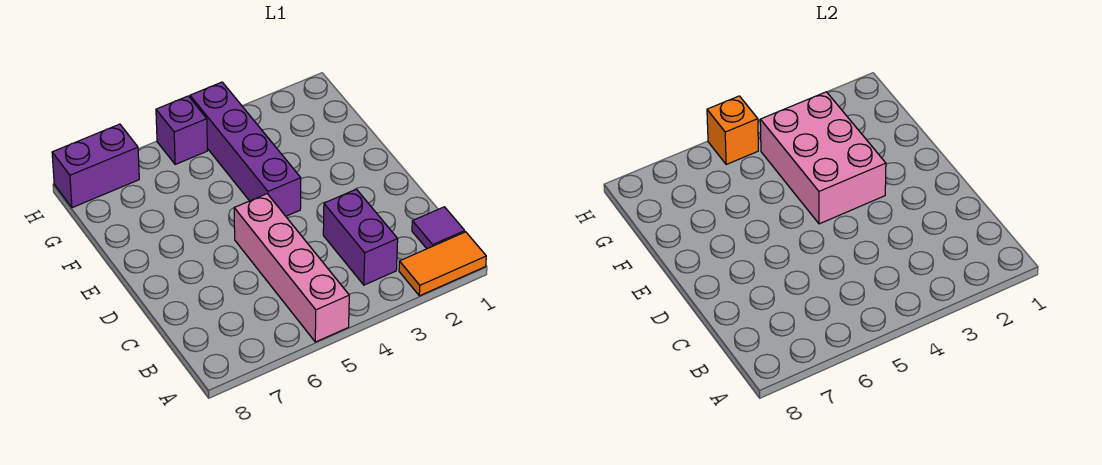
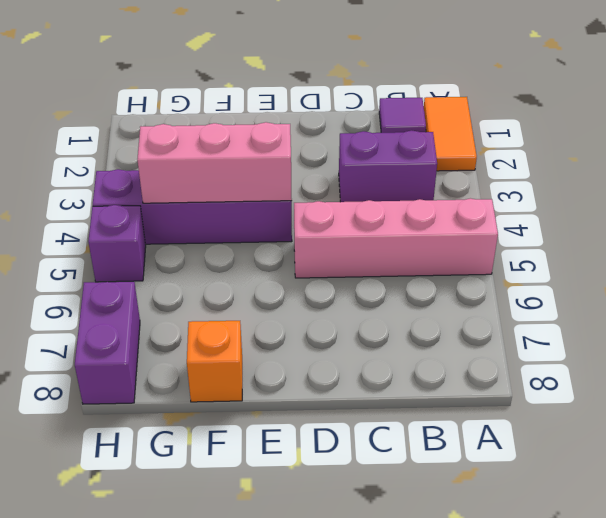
pink brick E3:G4 level 2 -> pink brick E4:G4 level 2
orange brick H5 level 2 -> orange brick F8 level 1

